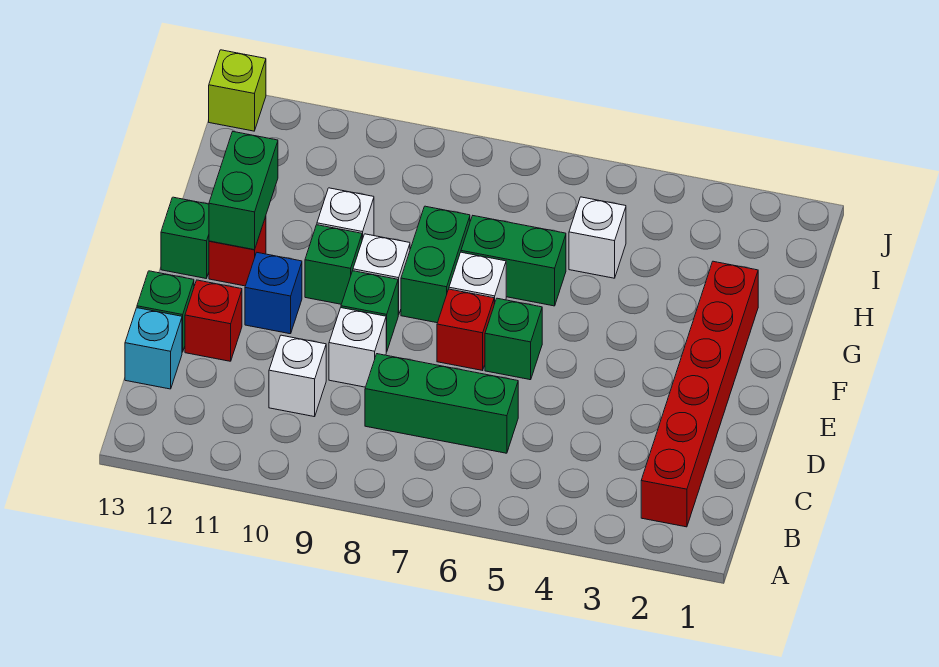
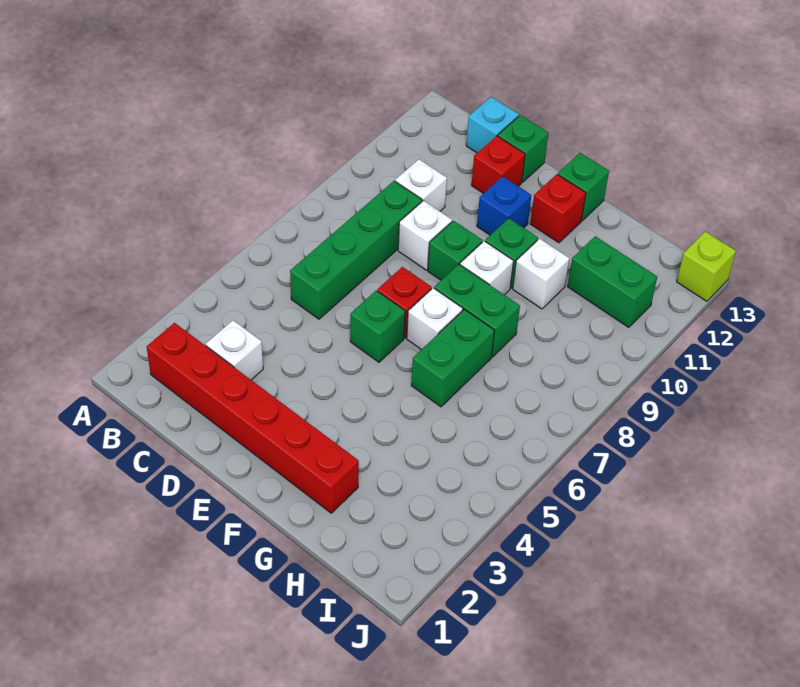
green brick C6:C8 level 1 -> green brick C6:C9 level 1
green brick F12:G12 level 2 -> green brick H11:I11 level 1
white brick H5 level 1 -> white brick C3 level 1

